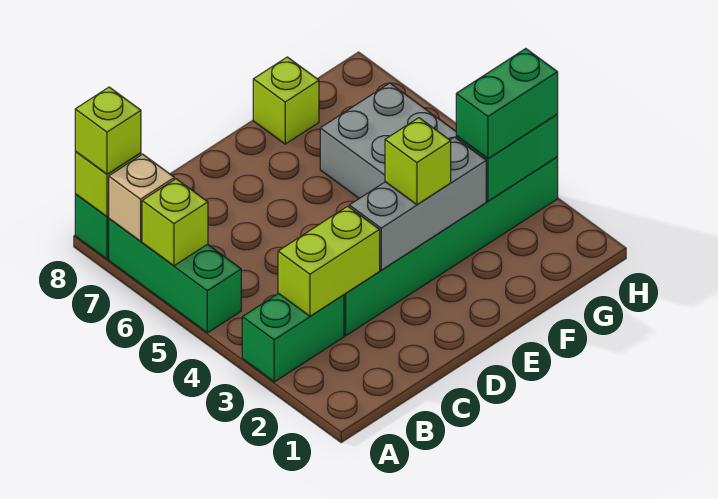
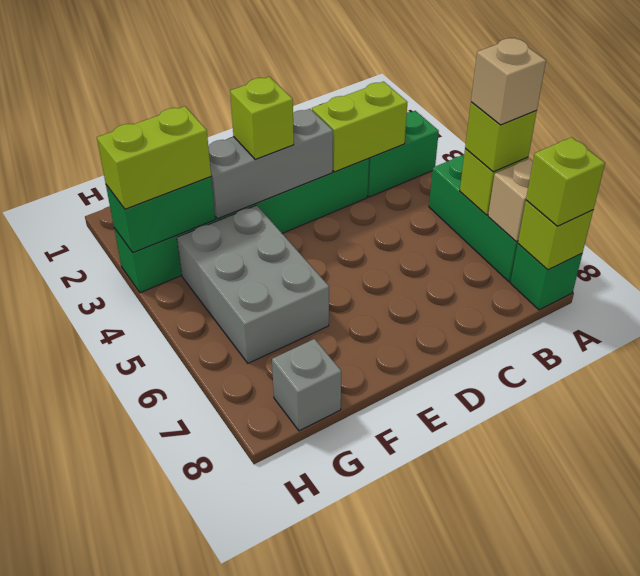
none -> tan brick A6 level 4
lime brick F8 level 1 -> lime brick A6 level 3
green brick G3:H3 level 3 -> lime brick G3:H3 level 3
none -> grey brick G8 level 1

